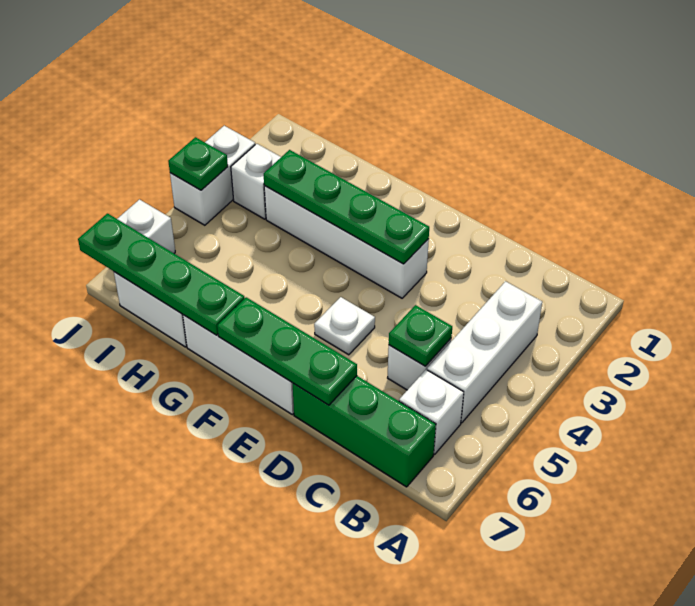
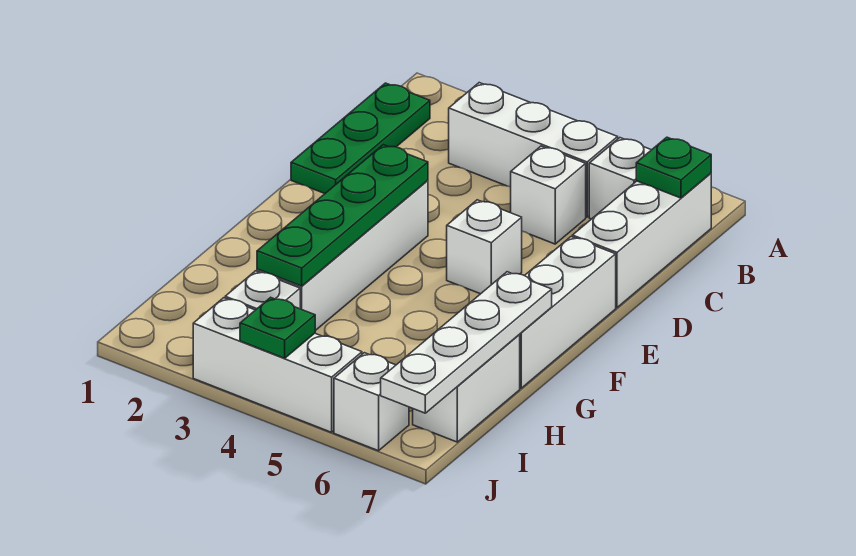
green brick B7:D7 level 1 -> white brick B7:D7 level 1
green plate C5 level 2 -> green plate B7 level 2
green plate D7:F7 level 2 -> green plate B1:D1 level 1
white plate E5 level 1 -> white brick E5 level 1
green plate G7:J7 level 2 -> white plate G7:J7 level 2
white brick J3:J4 level 1 -> white brick J3:J5 level 1

